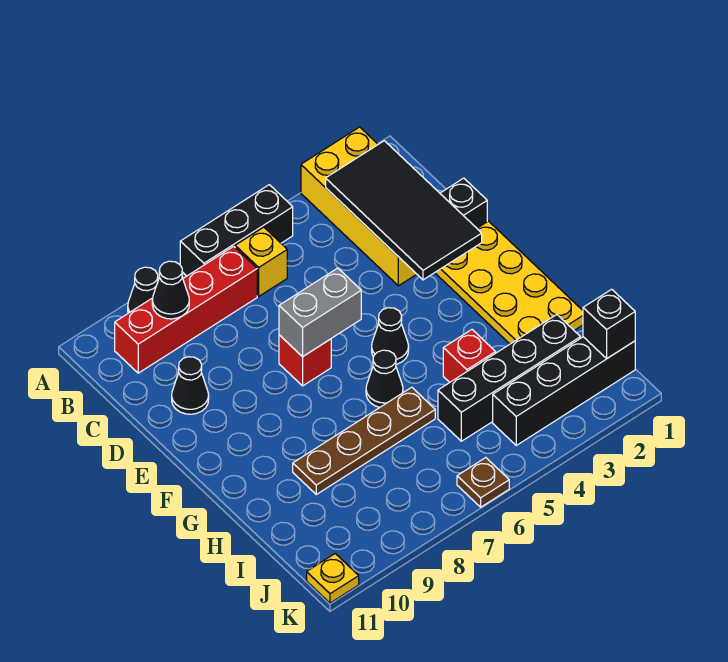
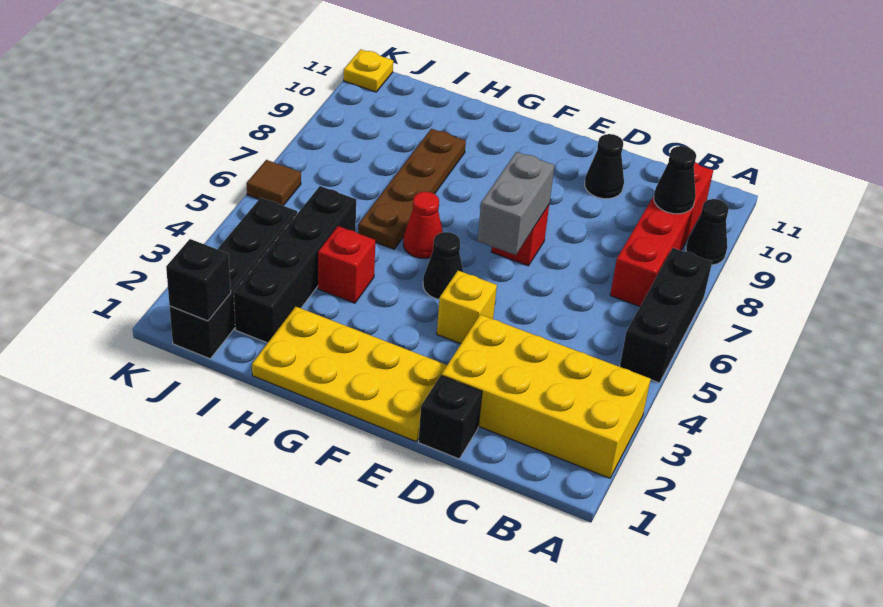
black tile B2:E3 level 2 -> none
yellow brick B6 level 1 -> yellow brick E4 level 1
black cone G6 level 1 -> red cone G6 level 1
brown plate K6 level 1 -> brown tile K6 level 1

